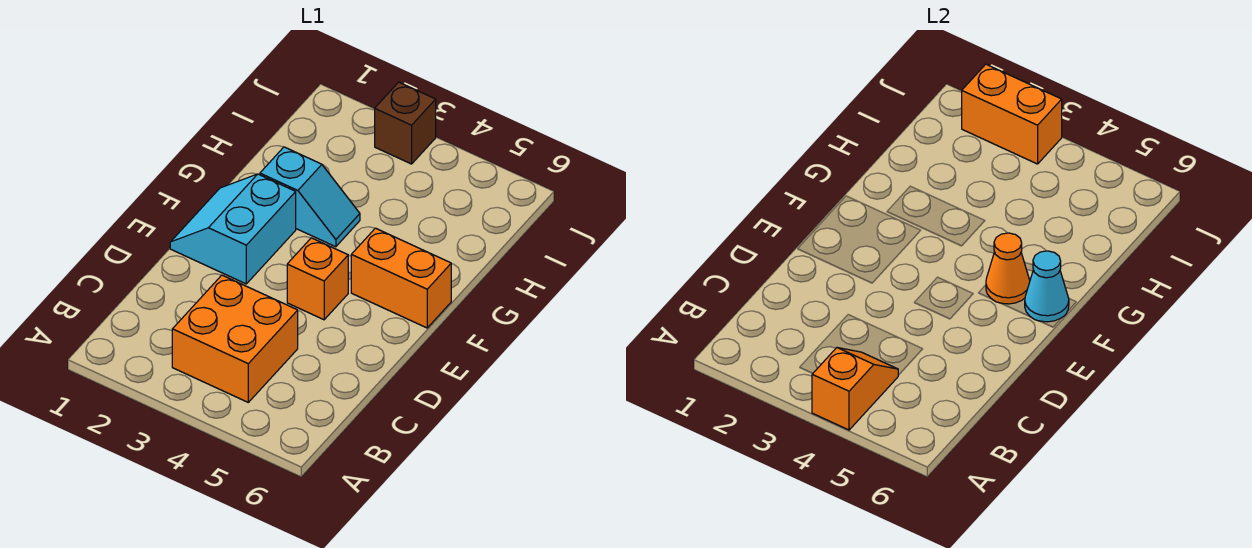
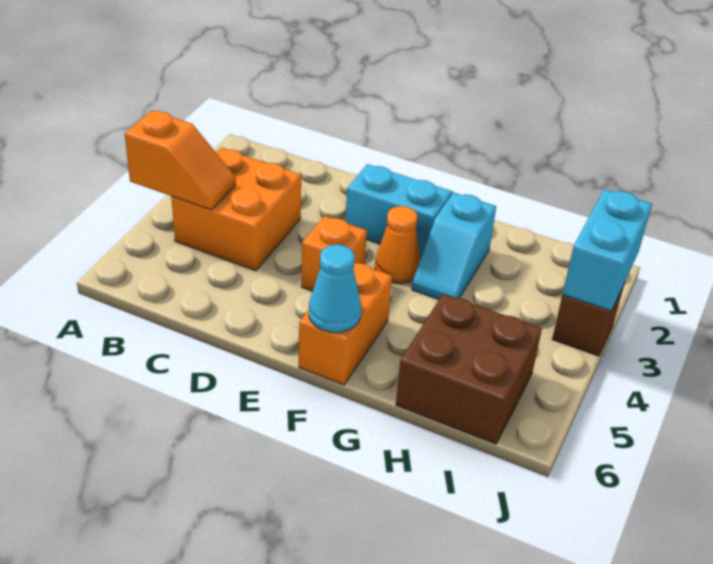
orange cone F5 level 2 -> orange cone F3 level 1
none -> brown brick H5:I6 level 1
orange brick J2:J3 level 2 -> cyan brick J2:J3 level 2

